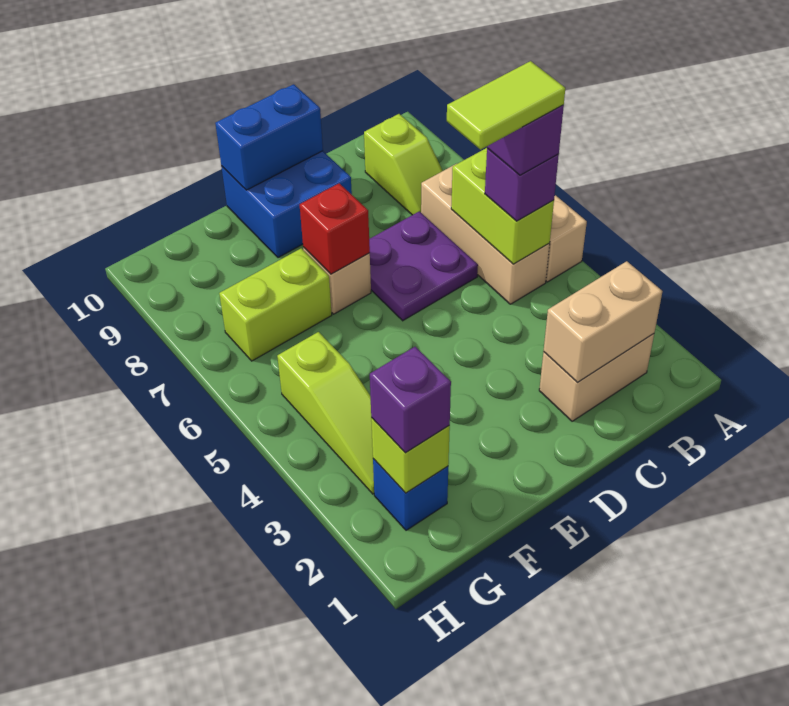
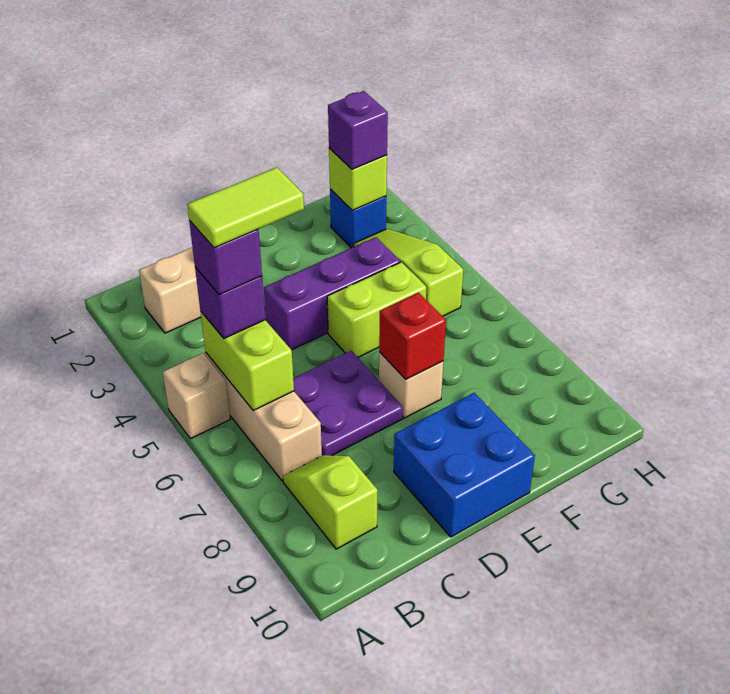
tan brick B2:C2 level 2 -> none
none -> purple brick D4:F4 level 1
blue brick D10:E10 level 2 -> none
lime brick F7:G7 level 1 -> lime brick E5:F5 level 1

